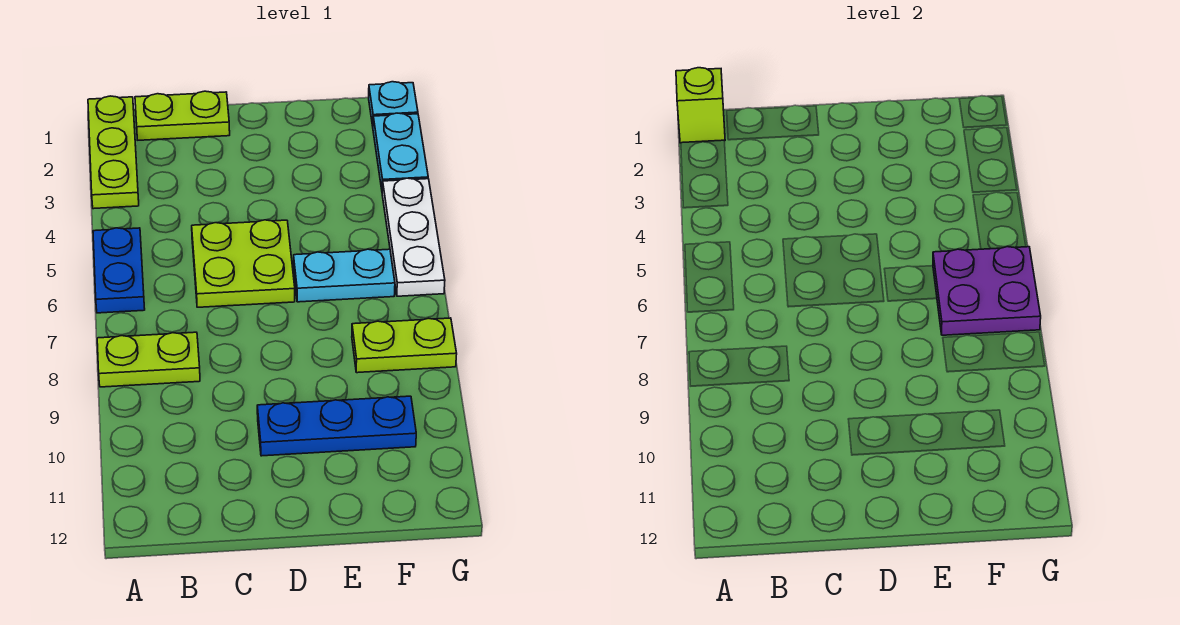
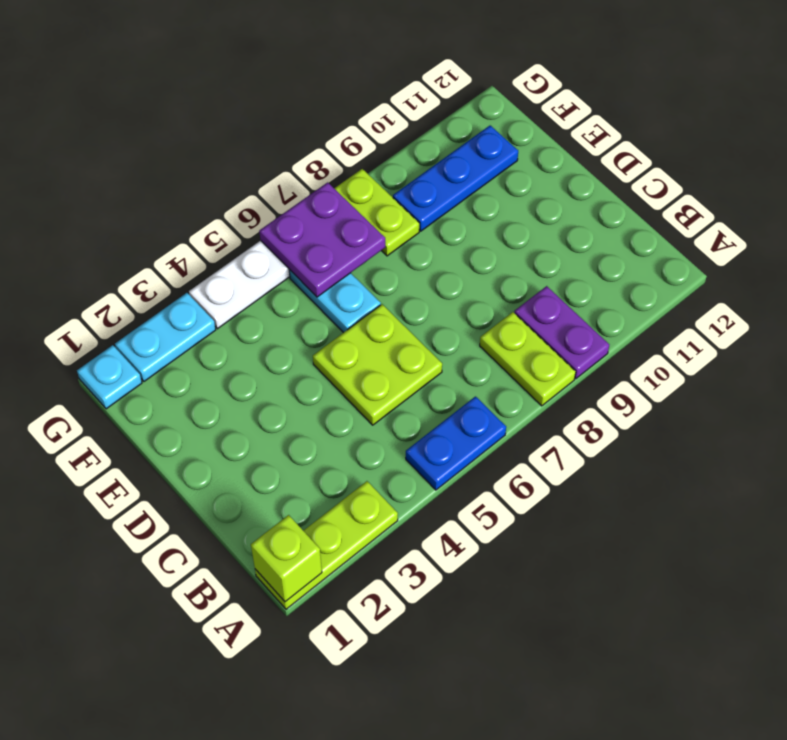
none -> purple plate A9:B9 level 1
lime plate B1:C1 level 1 -> none
blue plate D10:F10 level 1 -> blue plate F9:F11 level 1

